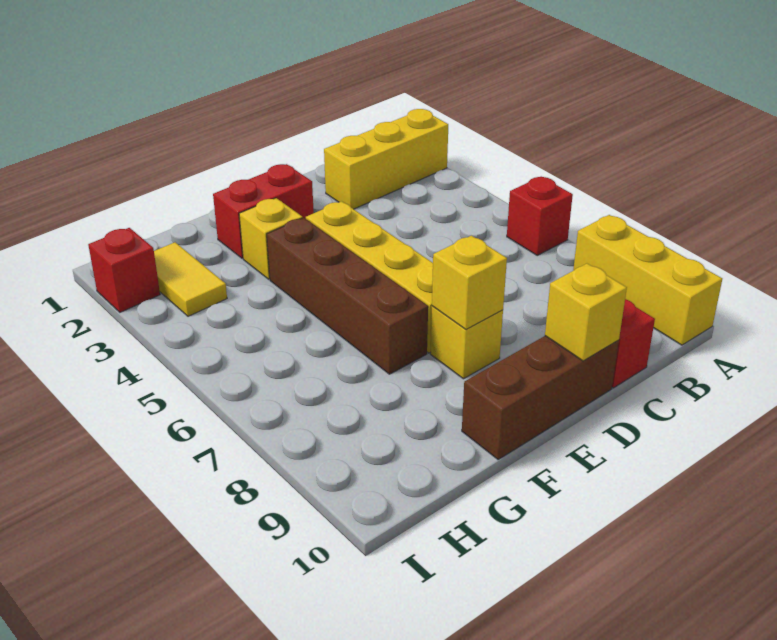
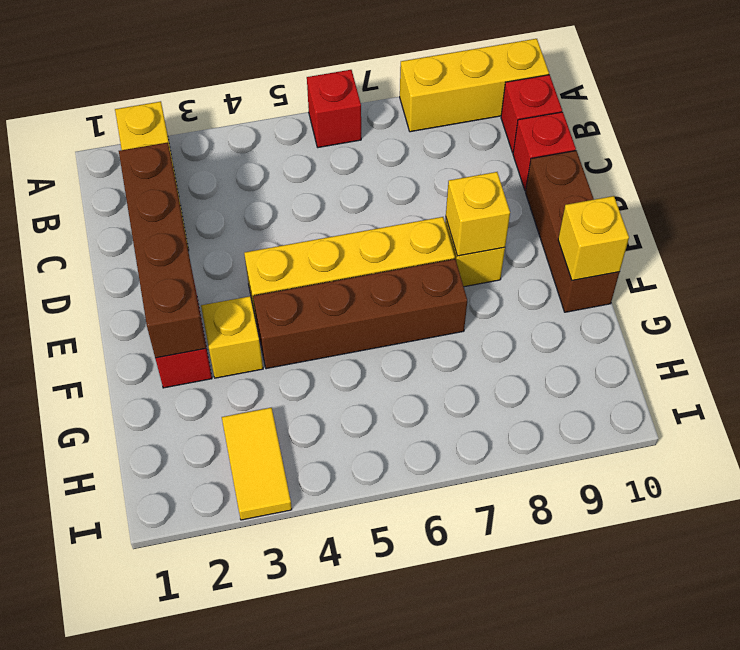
none -> brown brick C2:F2 level 2
yellow brick D10 level 2 -> yellow brick F10 level 2
yellow tile H2:H3 level 1 -> yellow tile H3:I3 level 1
red brick I2 level 1 -> red brick B10 level 1

